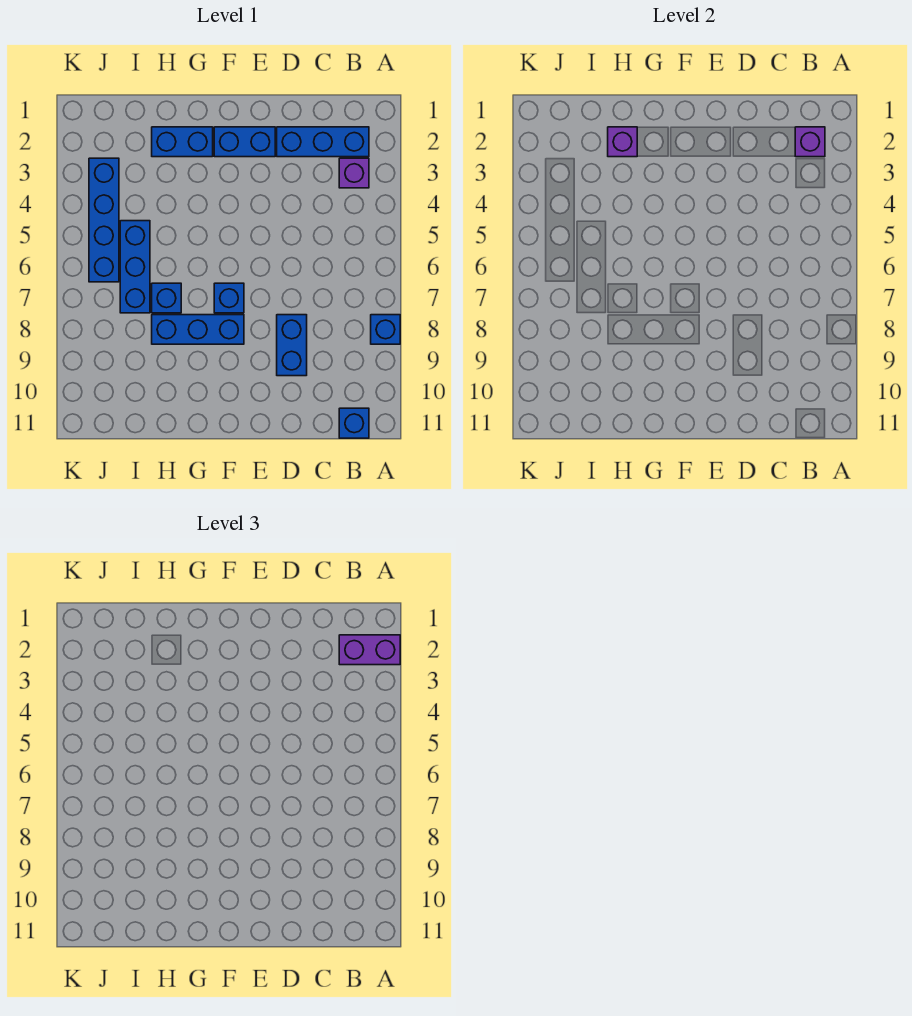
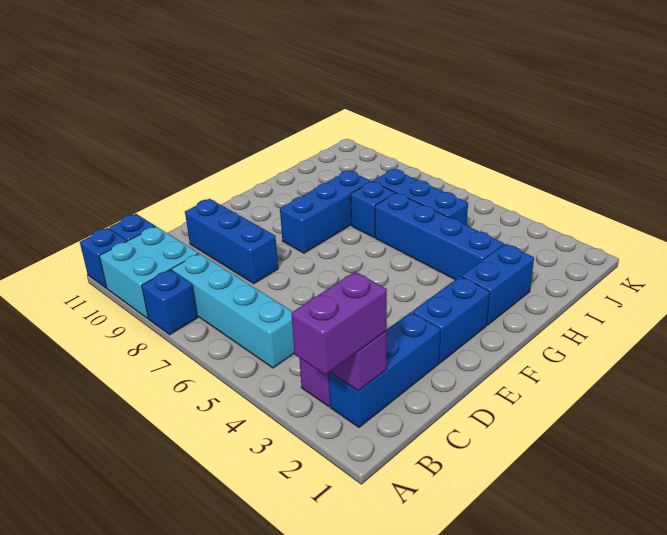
none -> cyan brick A9:B10 level 1
none -> cyan brick B5:B8 level 1
blue brick D8:D9 level 1 -> blue brick D8:D10 level 1
blue brick F7 level 1 -> blue brick A11 level 1
purple brick H2 level 2 -> none
blue brick J3:J6 level 1 -> blue brick H3:H6 level 1

